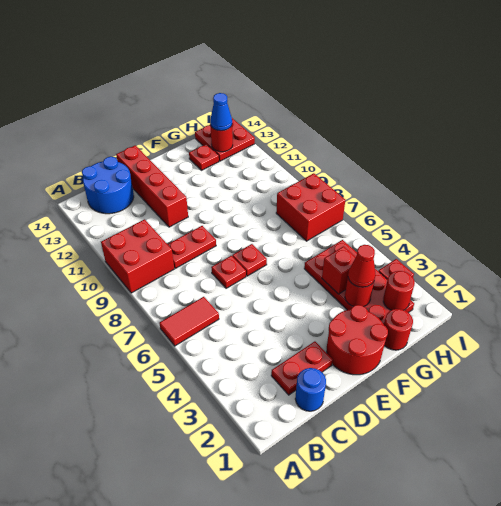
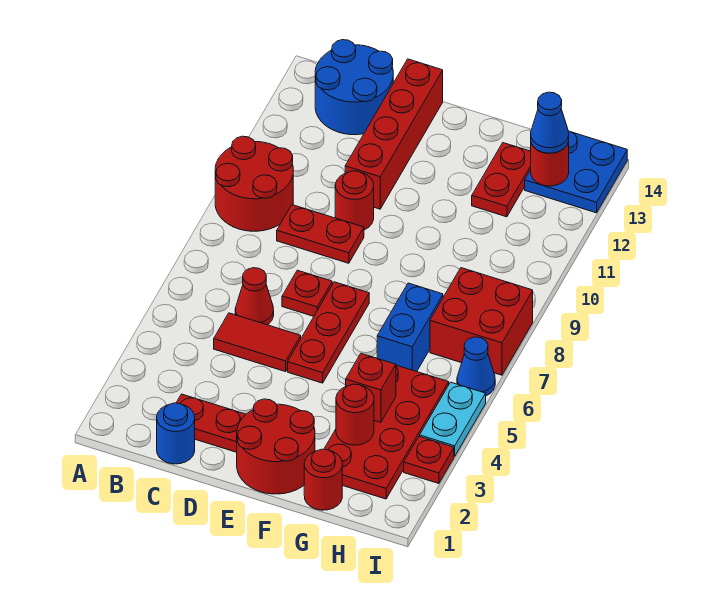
red tile A6:B6 level 1 -> red tile C5:D5 level 1
red brick A9:B10 level 1 -> red round brick A9:B10 level 1
red plate E7 level 1 -> red plate E5:E7 level 1
red cone G3 level 3 -> red cone C6 level 1
none -> blue brick G6:G7 level 1
red plate G13 level 1 -> red plate G12:G13 level 1
red round brick H2 level 2 -> red round brick D10 level 1
red plate H13:I14 level 1 -> blue plate H13:I14 level 1
none -> cyan plate I4:I5 level 1
none -> blue cone I6 level 1

